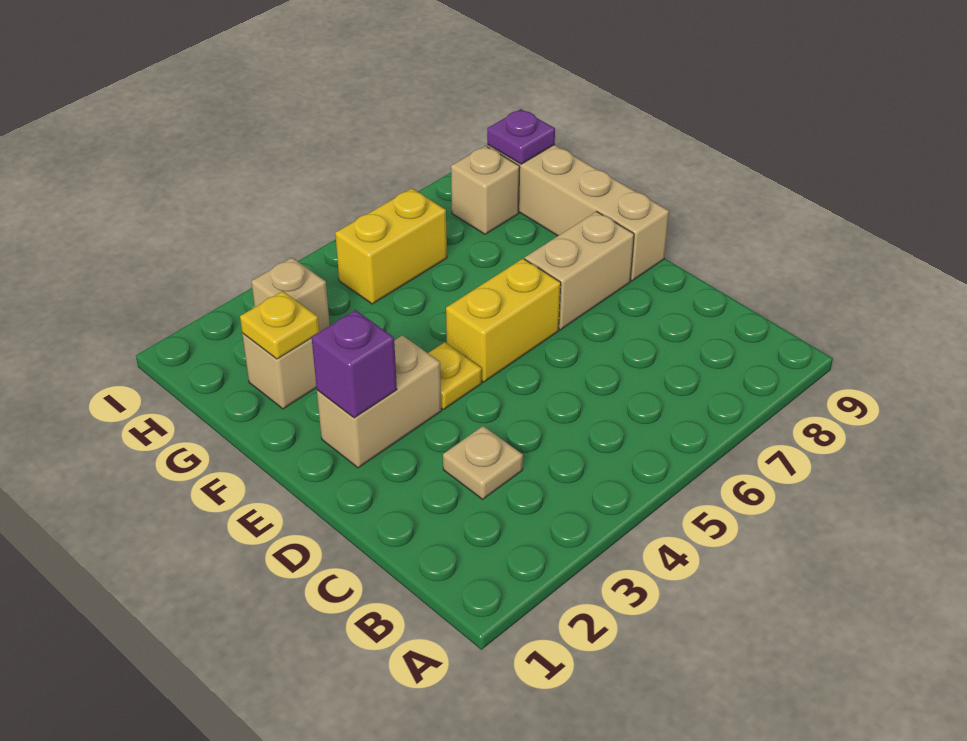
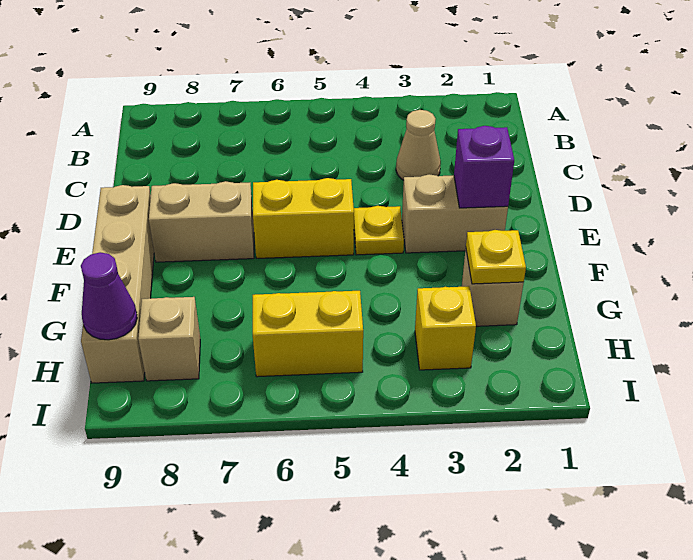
tan plate C3 level 1 -> tan cone C3 level 1
tan brick H3 level 1 -> yellow brick H3 level 1
purple plate H9 level 2 -> purple cone H9 level 2

